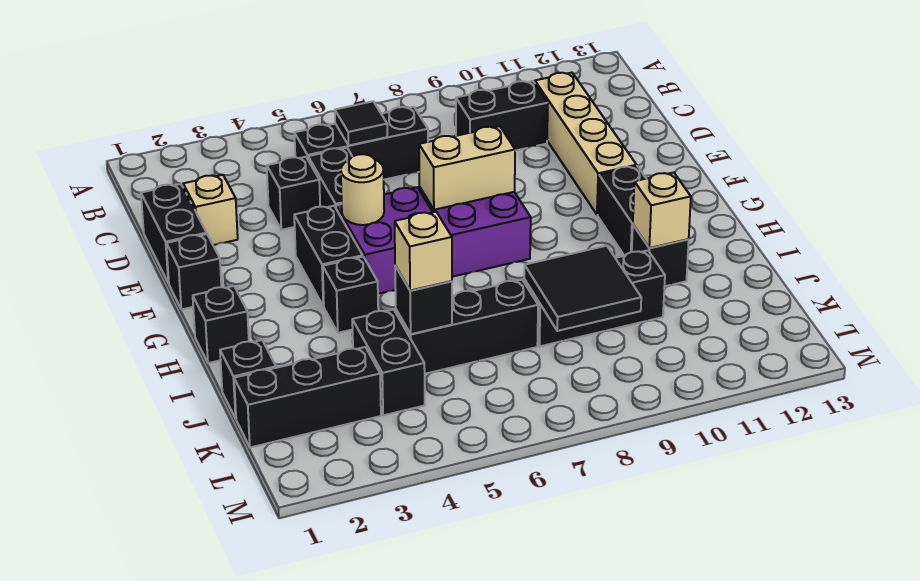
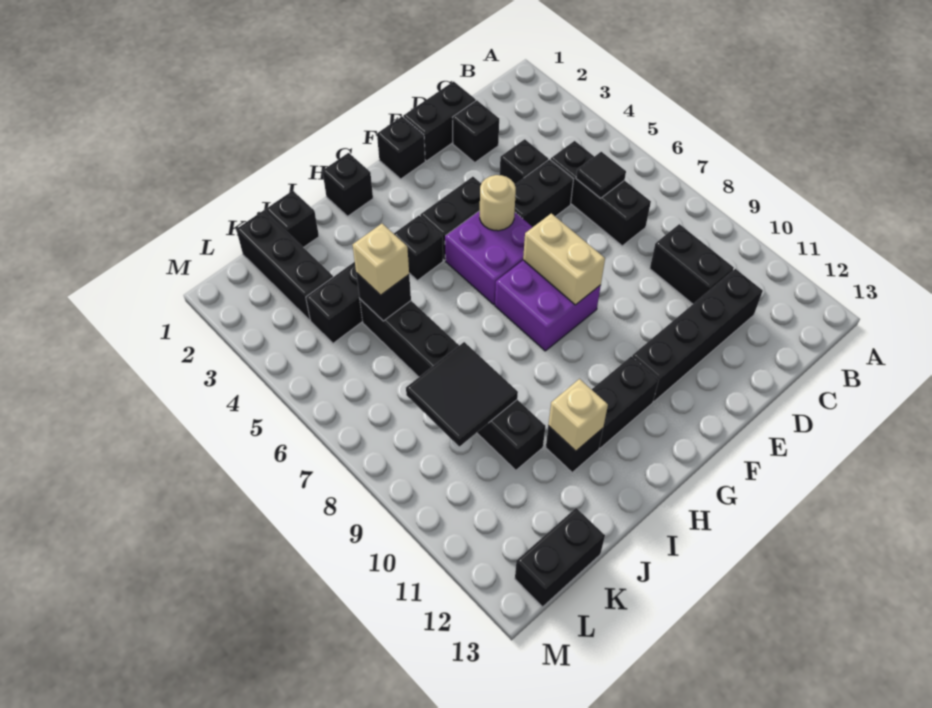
tan brick C11:F11 level 1 -> black brick C11:F11 level 1
tan brick D2 level 1 -> black brick D2 level 1
none -> black brick K13:L13 level 1

